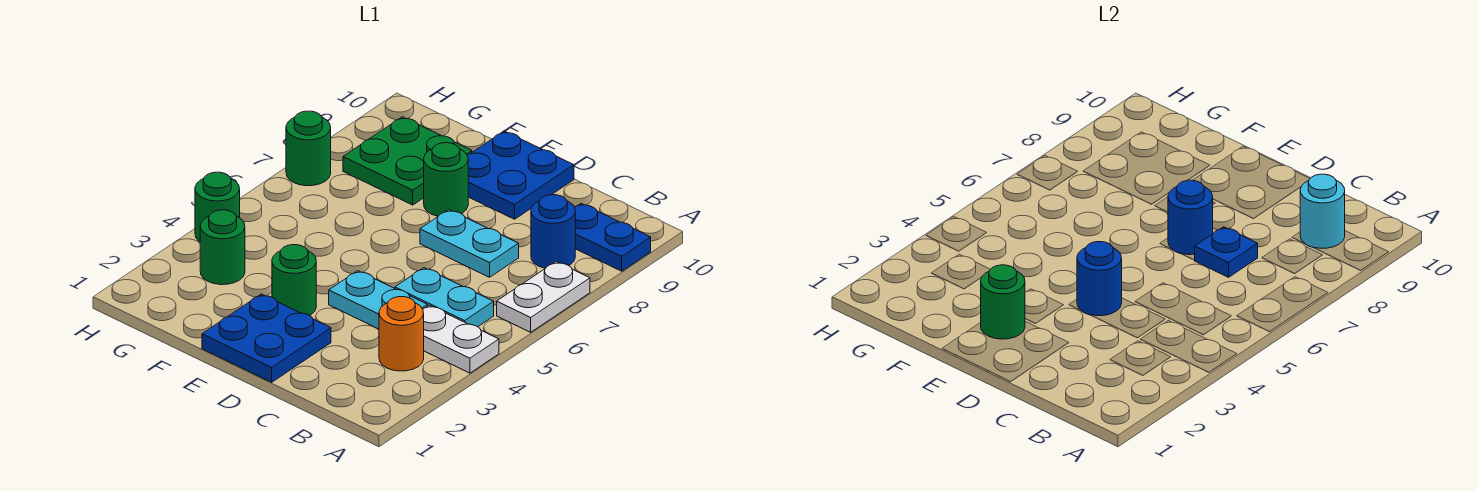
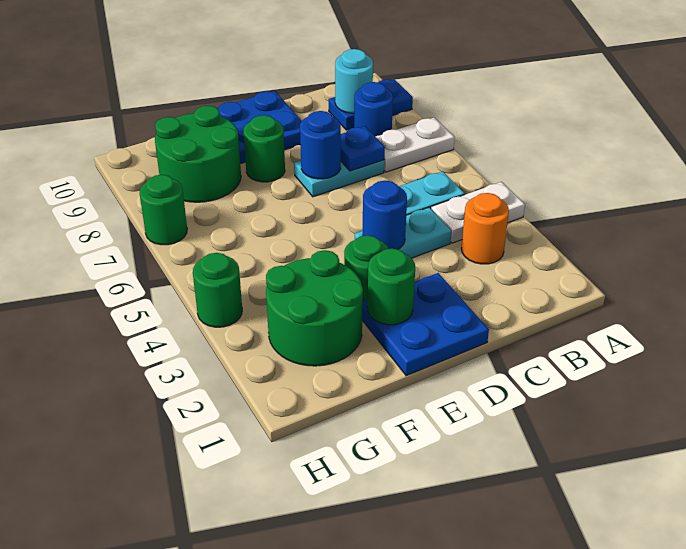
white plate A6:A7 level 1 -> white plate A7:B7 level 1
green plate F8:G9 level 1 -> green round brick F8:G9 level 1
green round brick G3 level 1 -> green round brick F2:G3 level 1

